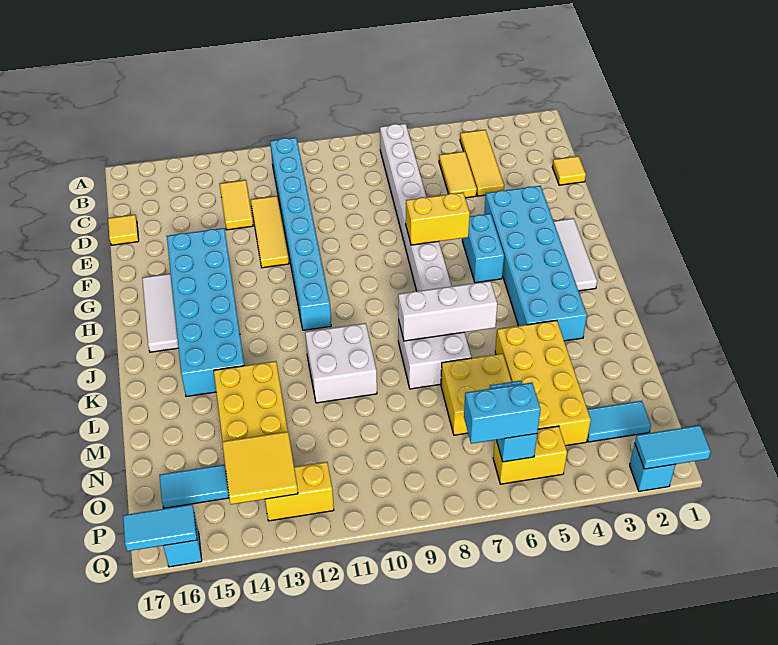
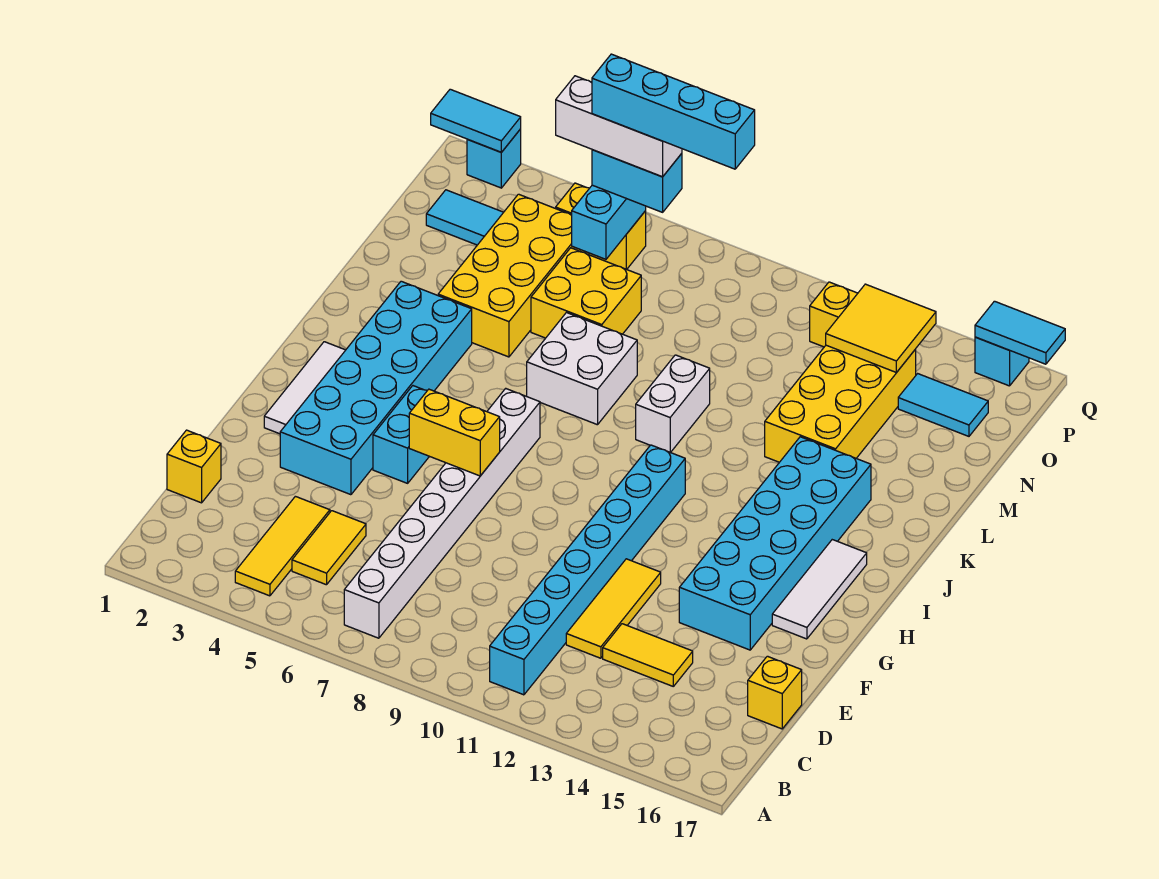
yellow tile C13:D13 level 1 -> yellow tile D13:D14 level 1
yellow tile D1 level 1 -> yellow brick D1 level 1
yellow tile D17 level 1 -> yellow brick D17 level 1
white brick K6:K8 level 2 -> white brick P5:P7 level 4
white brick K10:L11 level 1 -> white brick K10:L10 level 1
none -> cyan brick P6:P9 level 5

